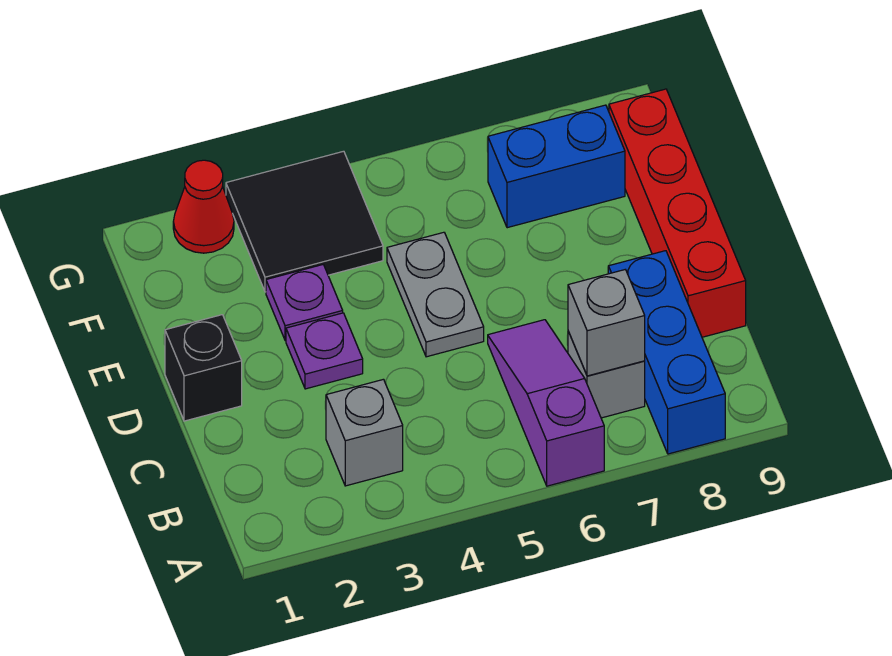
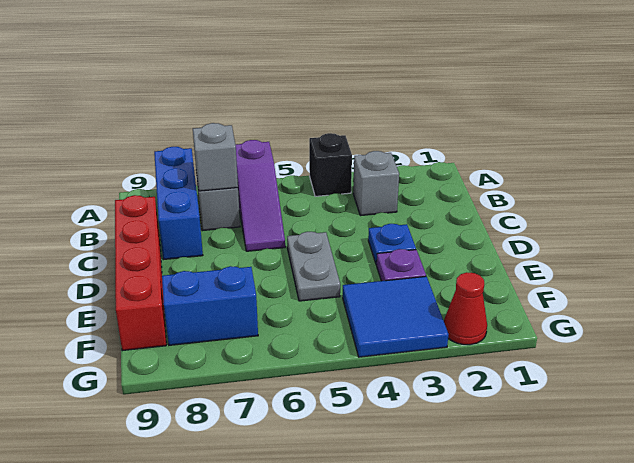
black brick D1 level 1 -> black brick A4 level 1
purple plate D3 level 1 -> blue plate D3 level 1
black tile F3:G4 level 1 -> blue tile F3:G4 level 1

